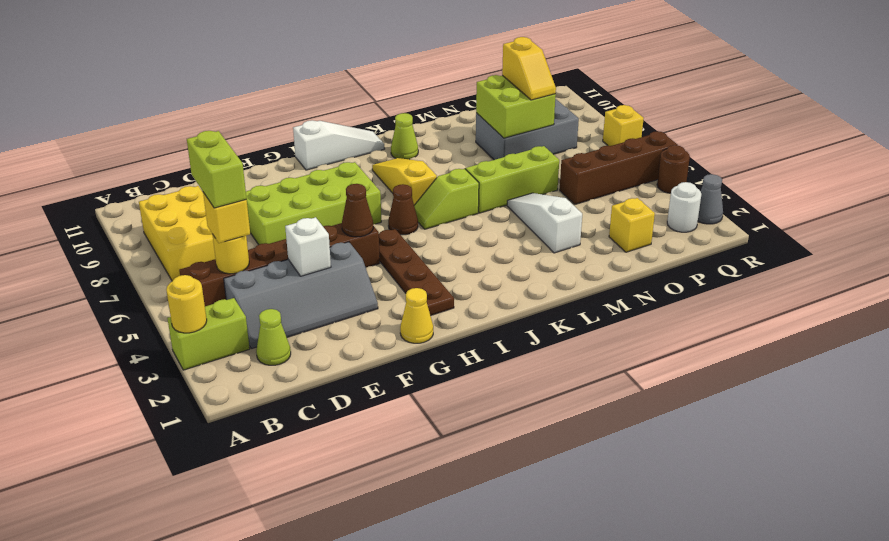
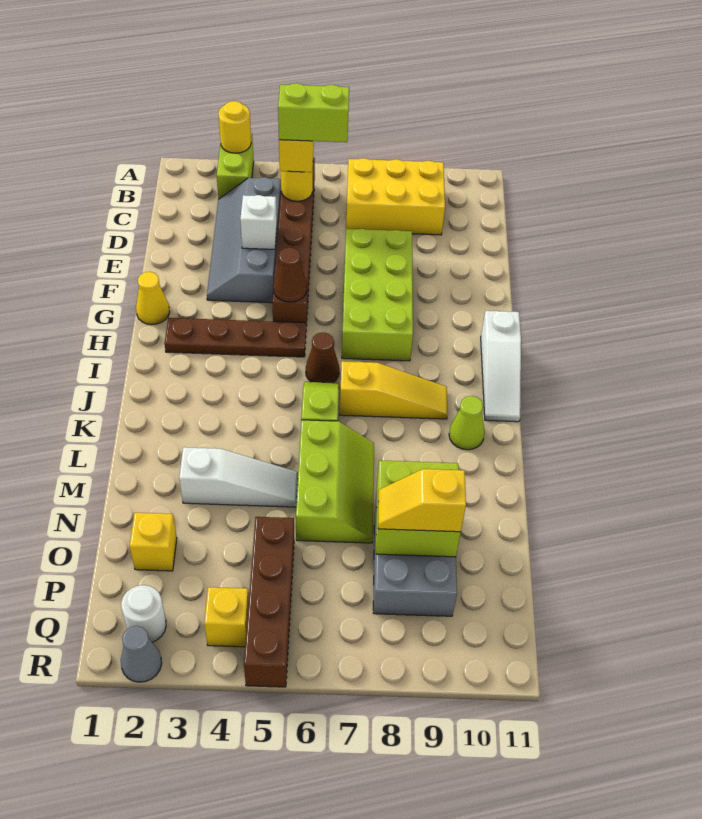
lime cone C2 level 1 -> none
brown round brick R4 level 1 -> none
yellow brick R7 level 1 -> yellow brick Q4 level 1

